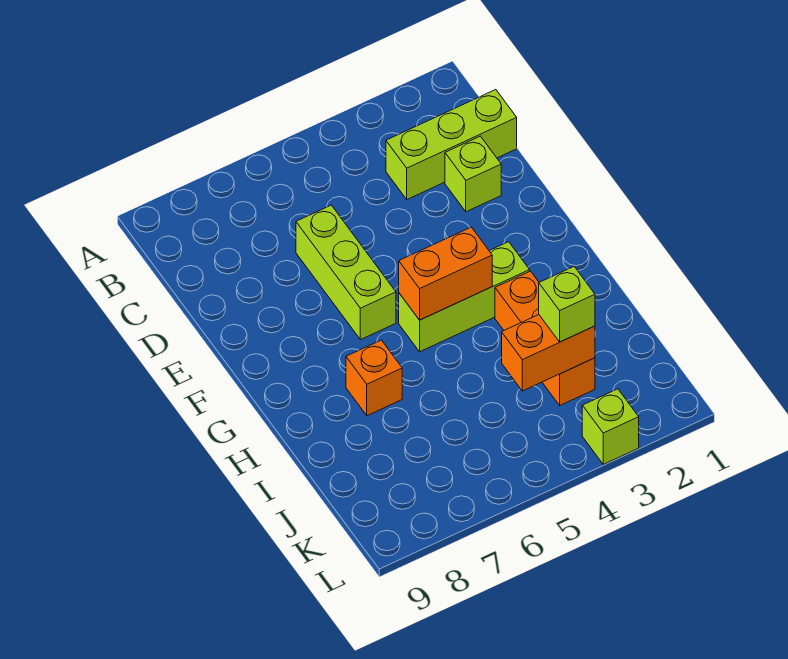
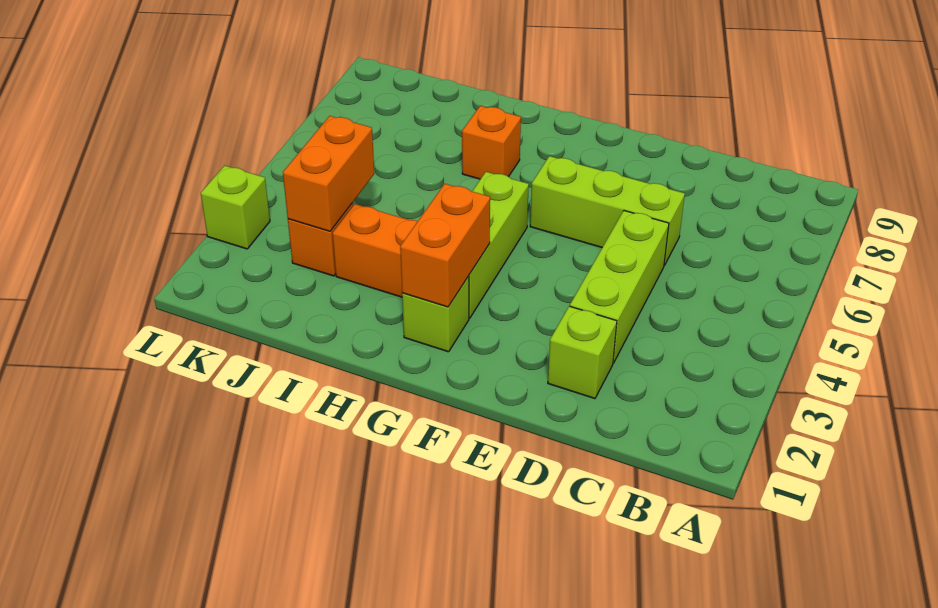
lime brick C1:C3 level 1 -> lime brick D3:D5 level 1
orange brick G4:G5 level 2 -> orange brick G2:G3 level 2
lime brick J3 level 3 -> lime brick G2 level 1

